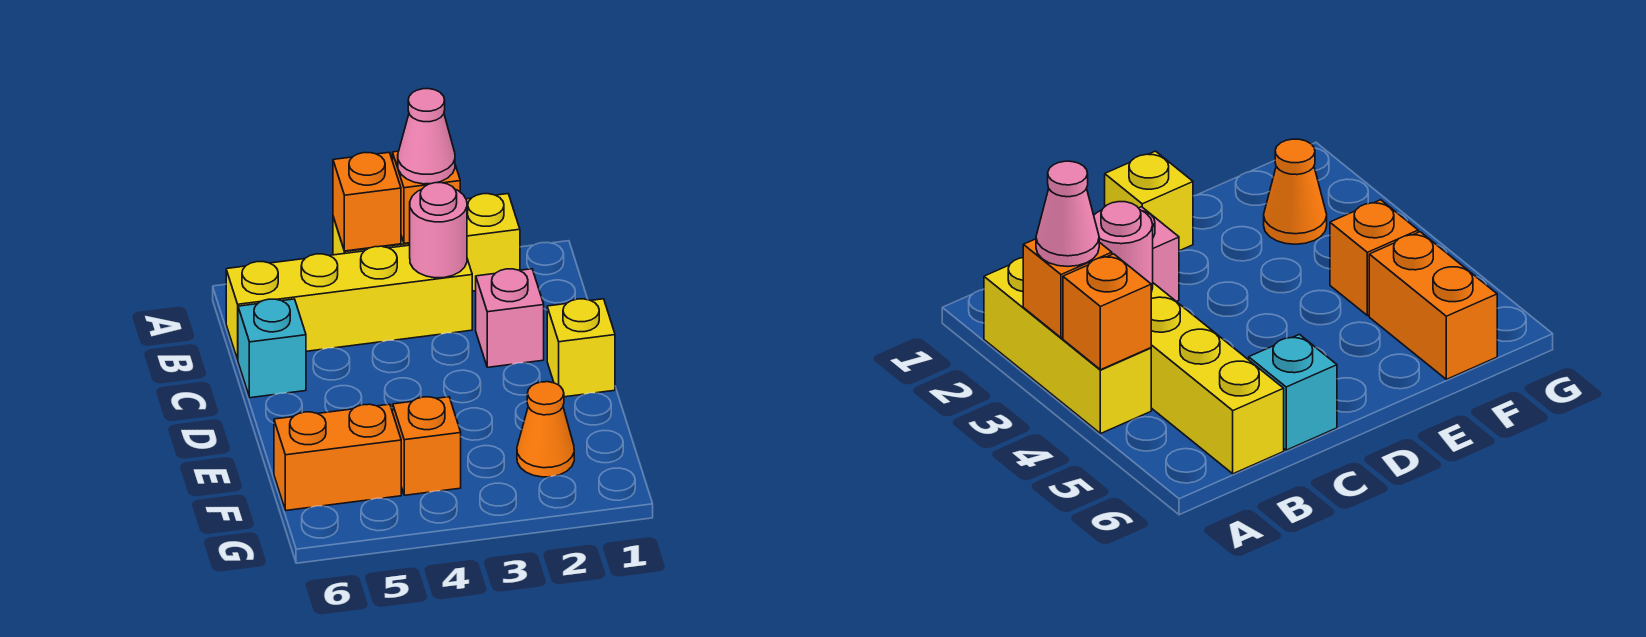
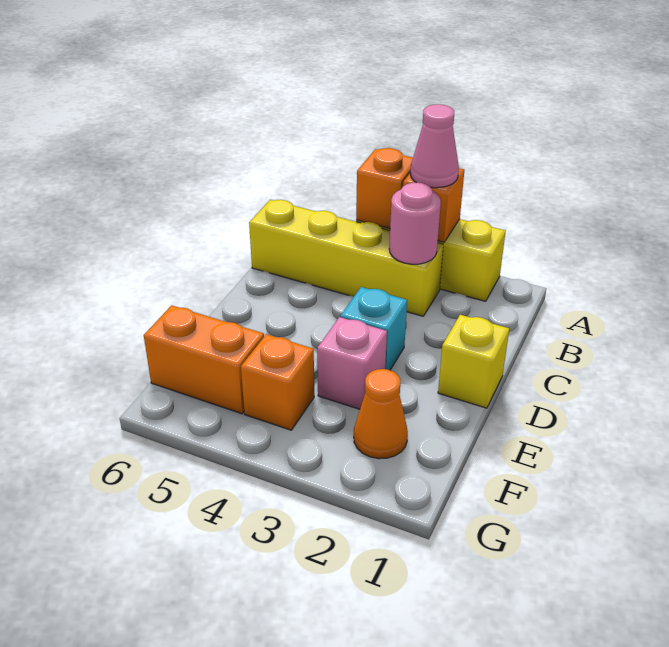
pink brick C2 level 1 -> pink brick E3 level 1
cyan brick C6 level 1 -> cyan brick D3 level 1

